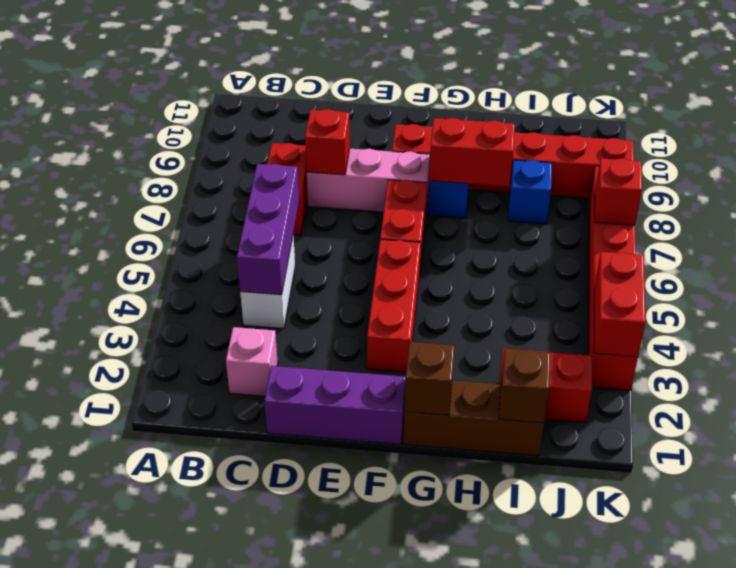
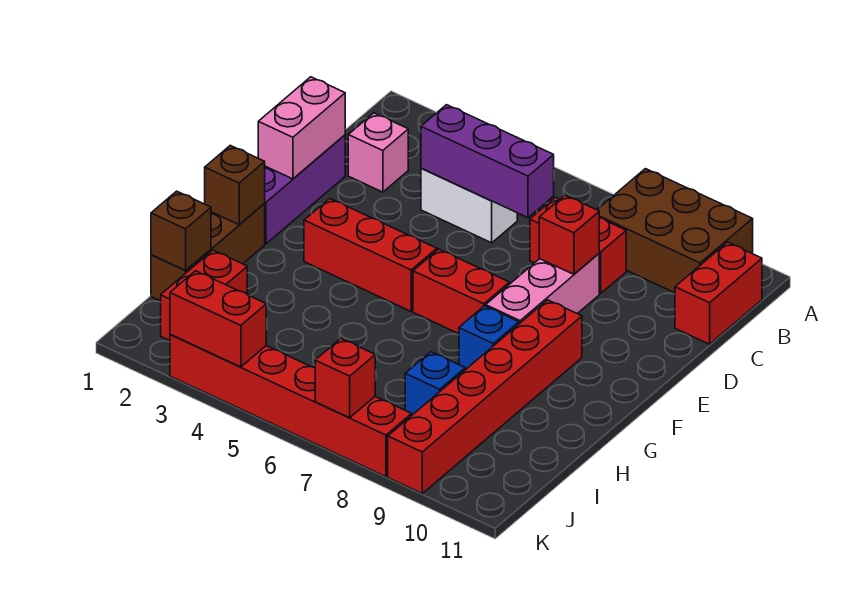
none -> brown brick A8:B10 level 1
none -> pink brick D1:E1 level 2
red brick G8:H8 level 2 -> red brick B11:C11 level 1

